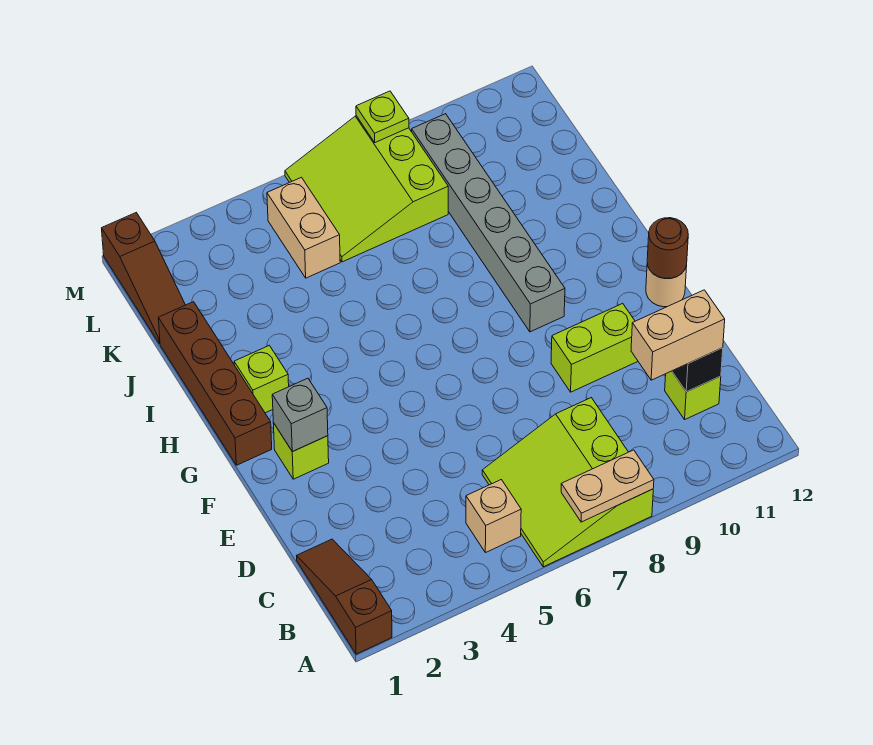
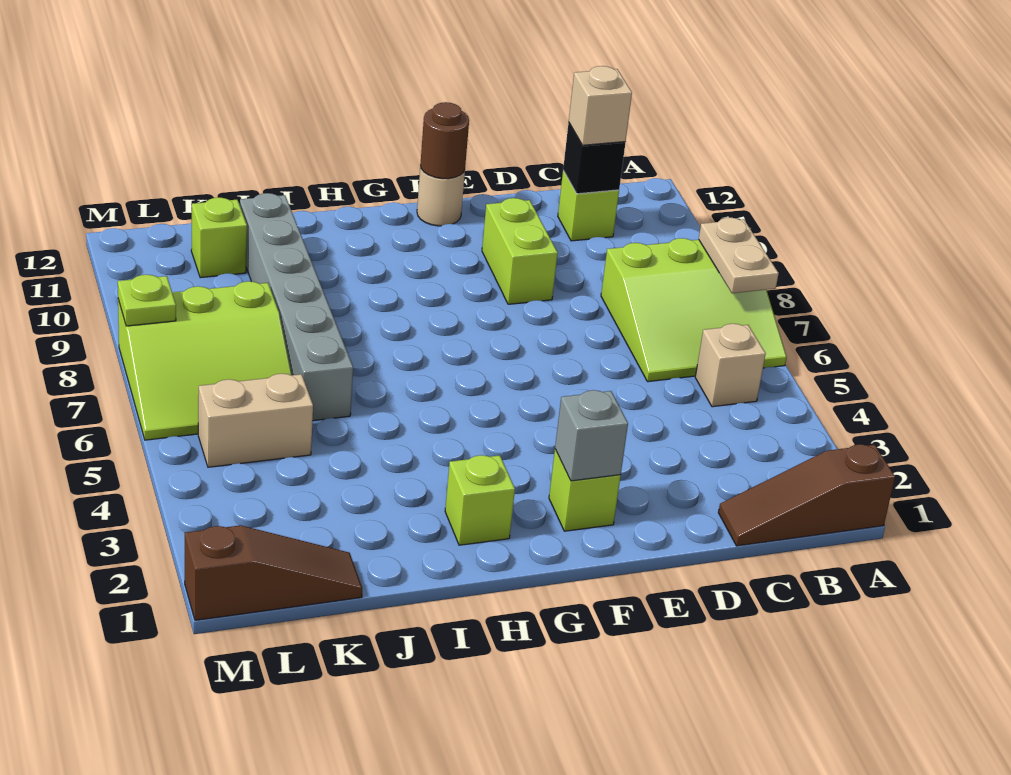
tan brick C10:C11 level 3 -> tan brick C11 level 3
brown brick G1:J1 level 1 -> none
grey brick G9:L9 level 1 -> grey brick J6:J11 level 1
none -> lime brick K11 level 1

